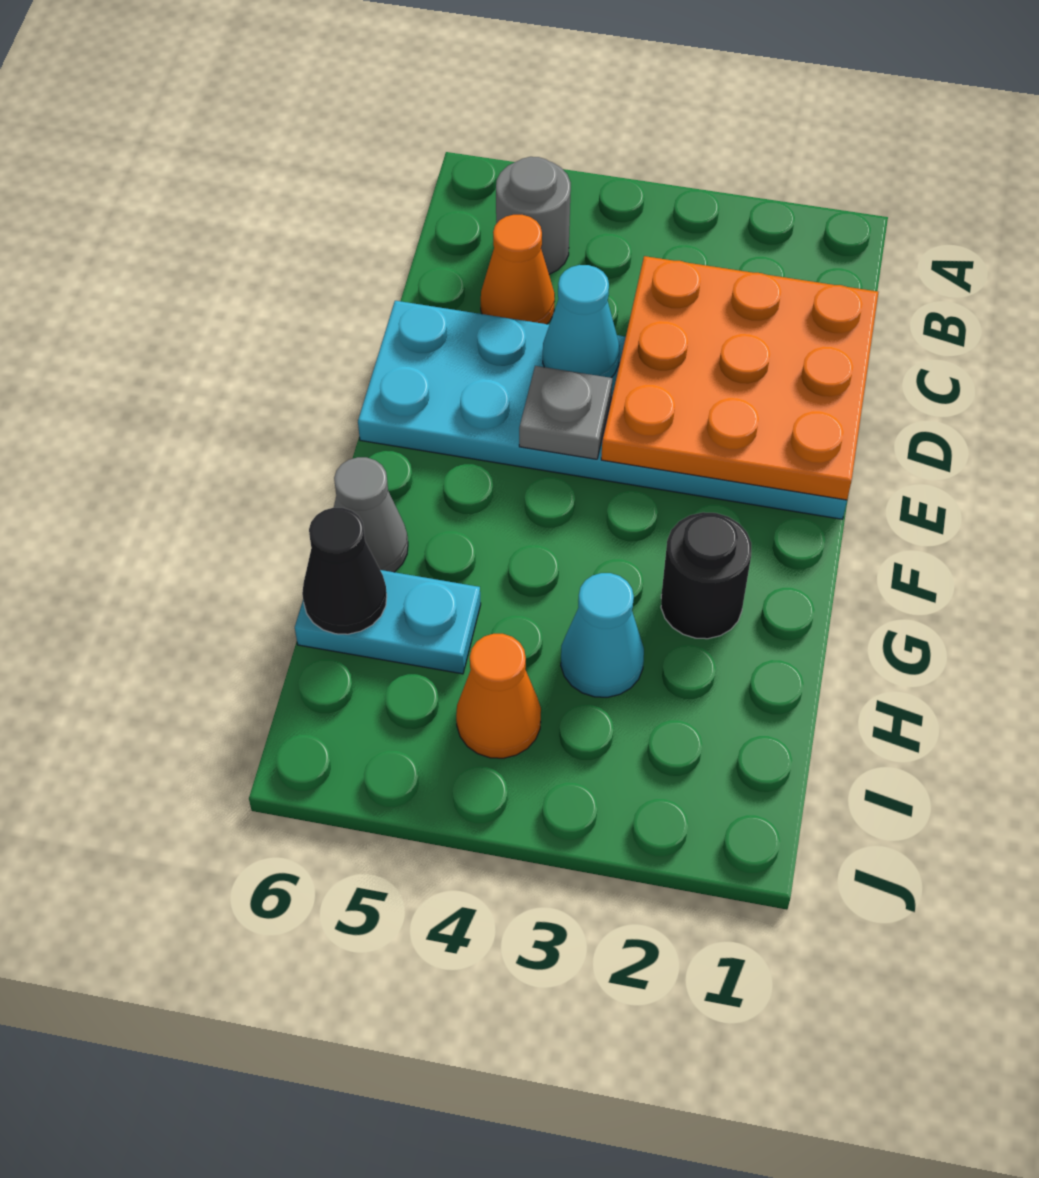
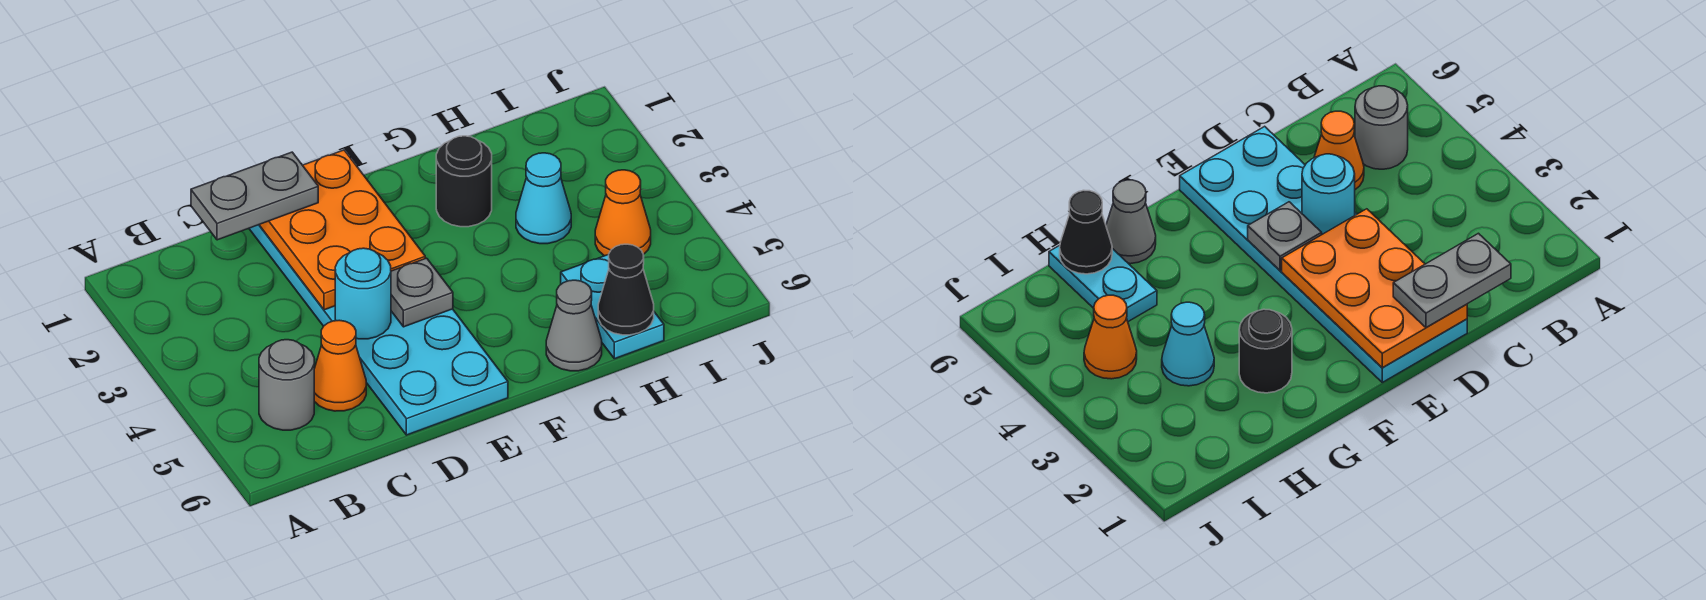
orange plate C1:E3 level 2 -> orange plate D1:E3 level 2
none -> grey plate C1:D1 level 3
cyan cone D4 level 2 -> cyan round brick D4 level 2

